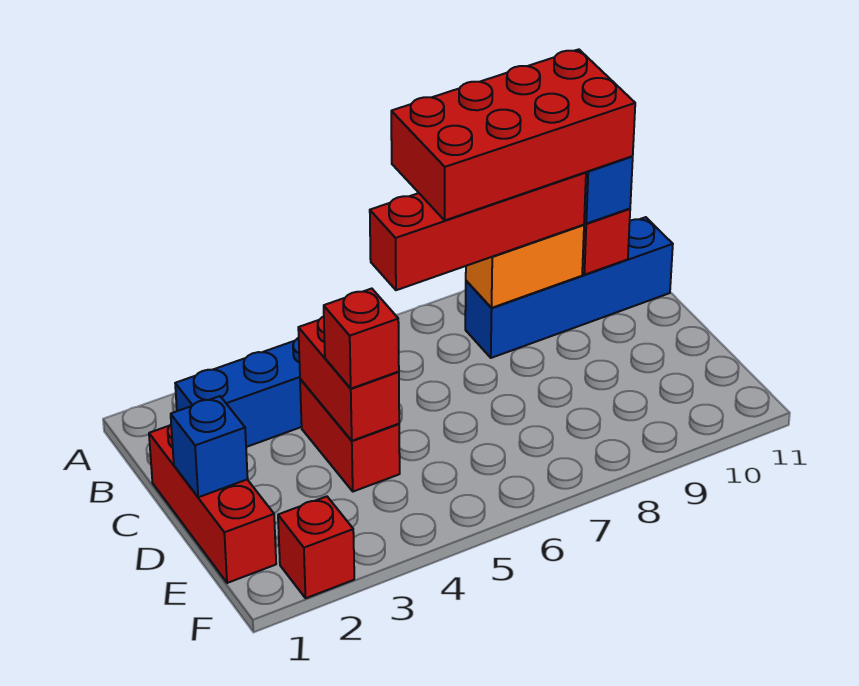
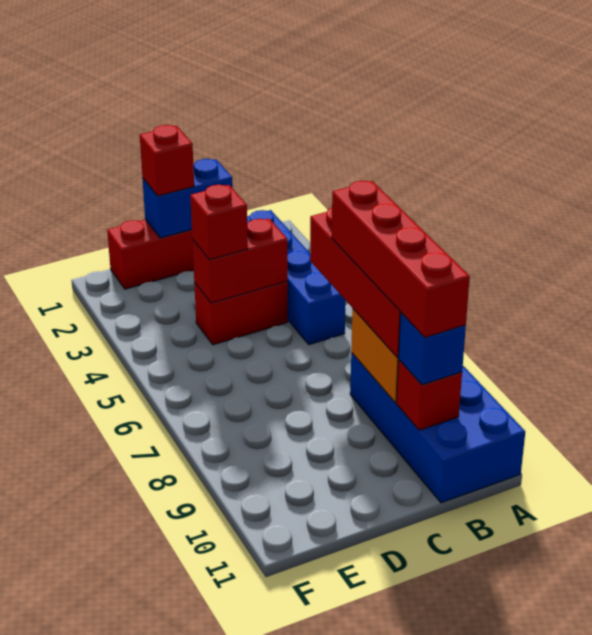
red brick A7:B10 level 4 -> red brick B7:B10 level 4
blue brick B8:B11 level 1 -> blue brick A8:B11 level 1
blue brick D1 level 2 -> blue brick C1:D1 level 2
red brick F2 level 1 -> red brick D1 level 3

